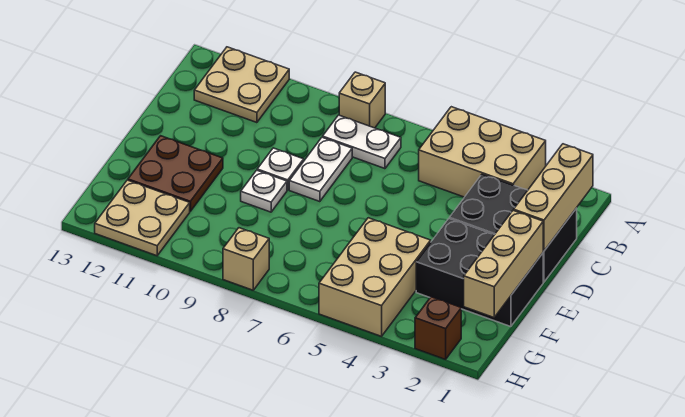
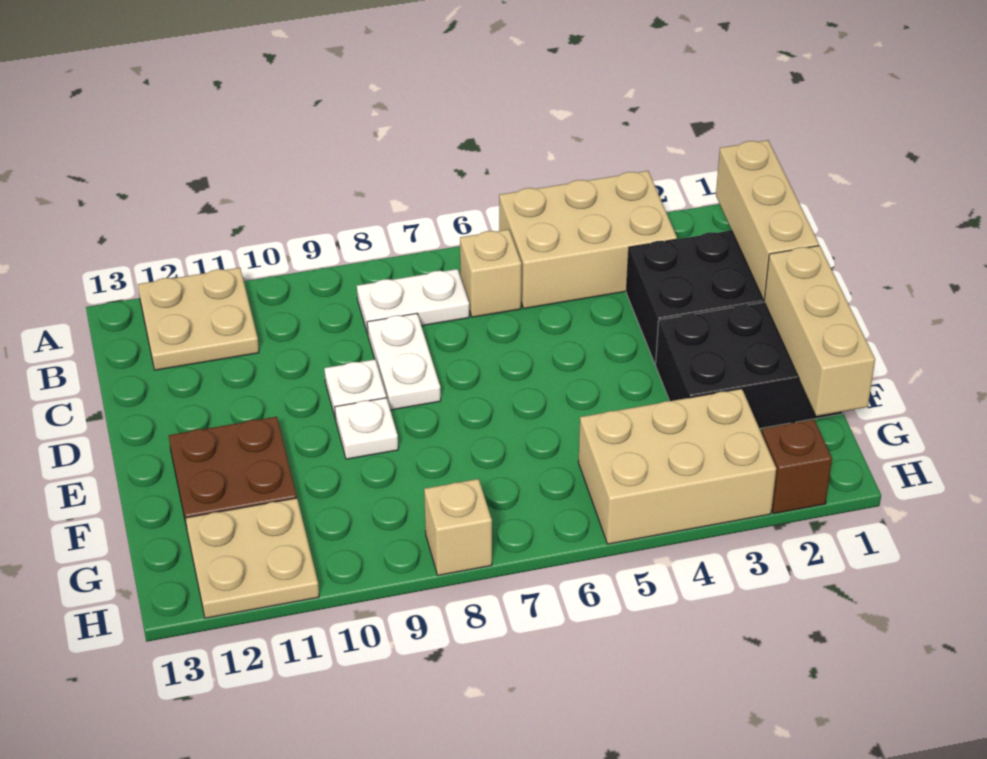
tan brick A8 level 1 -> tan brick B6 level 1
tan brick F4:H5 level 1 -> tan brick G3:H5 level 1

